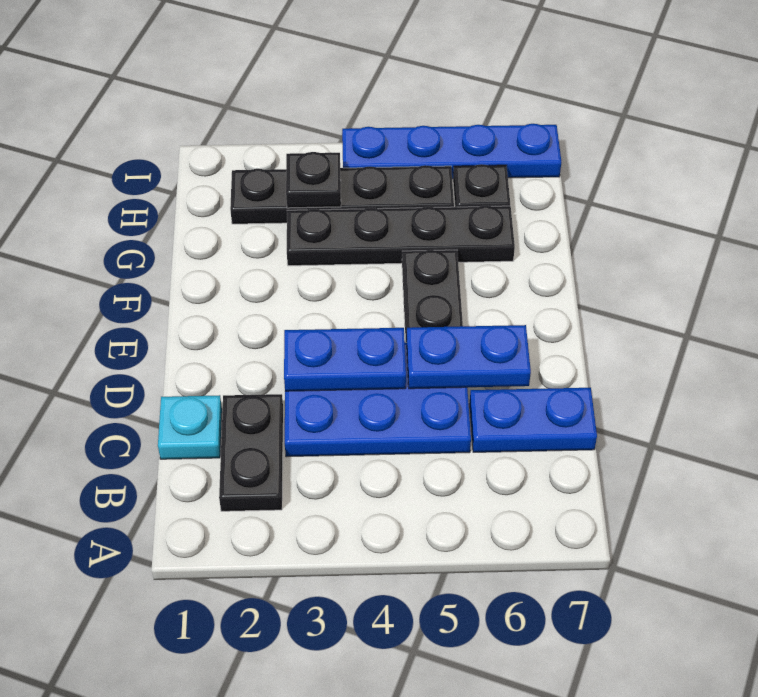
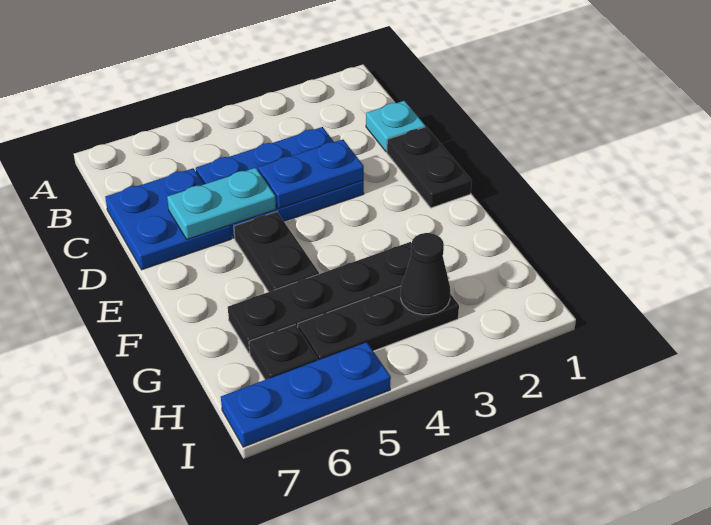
black plate B2:C2 level 1 -> black plate D1:E1 level 1
blue plate C6:C7 level 1 -> blue plate C6:D7 level 1
blue plate D5:D6 level 2 -> cyan plate D5:D6 level 2
black plate H2:H5 level 1 -> black plate H3:H5 level 1
black plate H3 level 2 -> black cone H3 level 2
blue plate I4:I7 level 1 -> blue plate I5:I7 level 1

